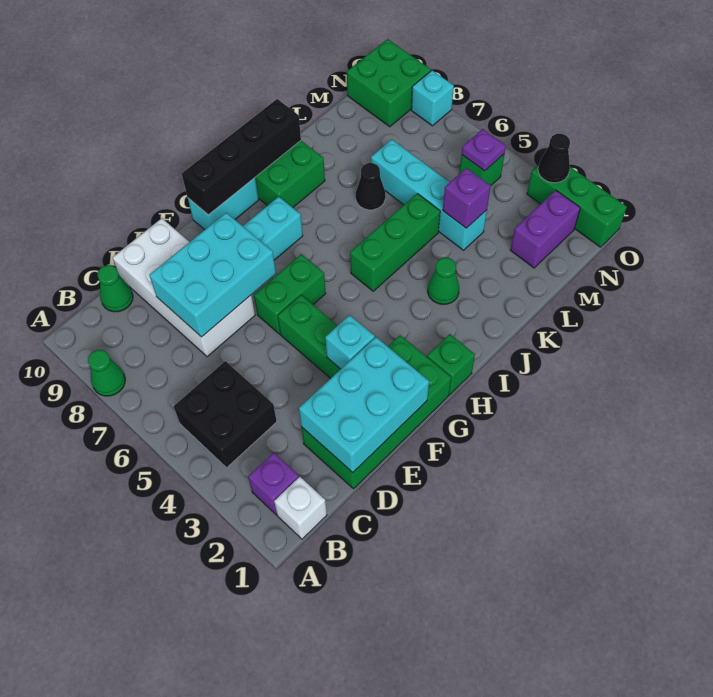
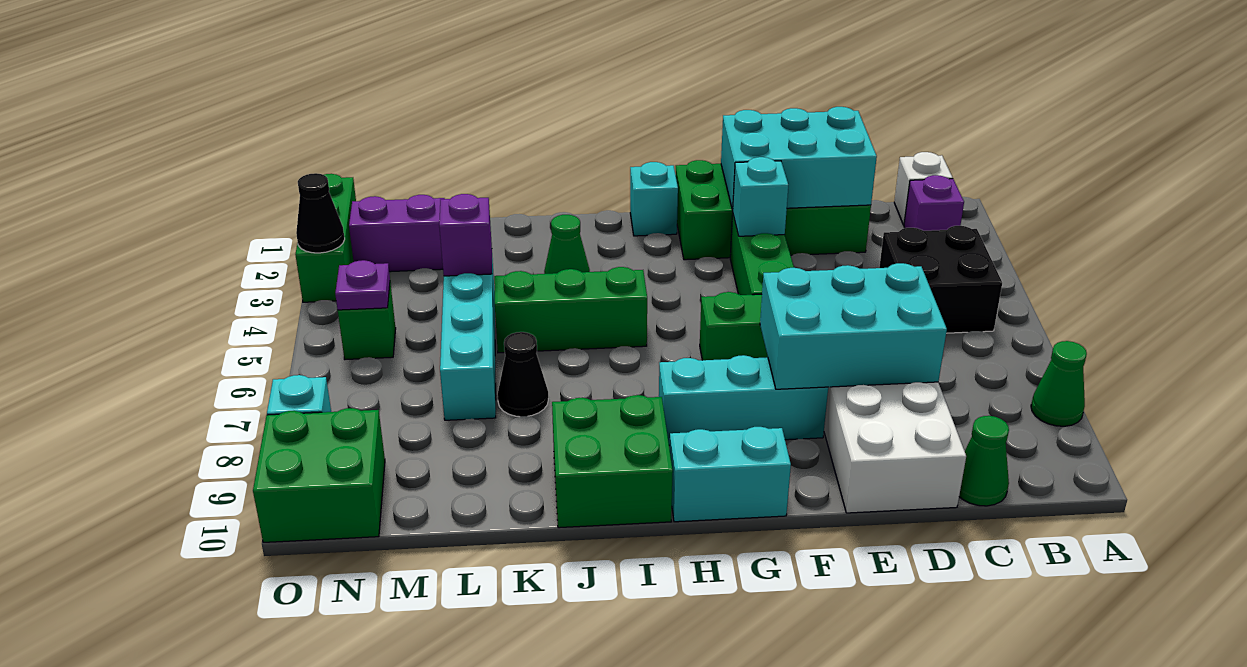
black brick G10:J10 level 2 -> none
green brick H1 level 1 -> cyan brick H1 level 1

